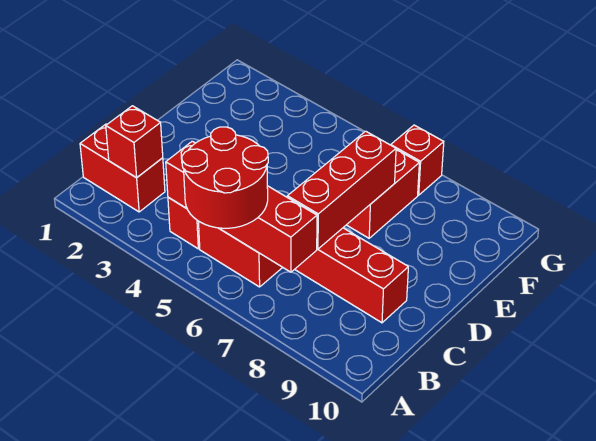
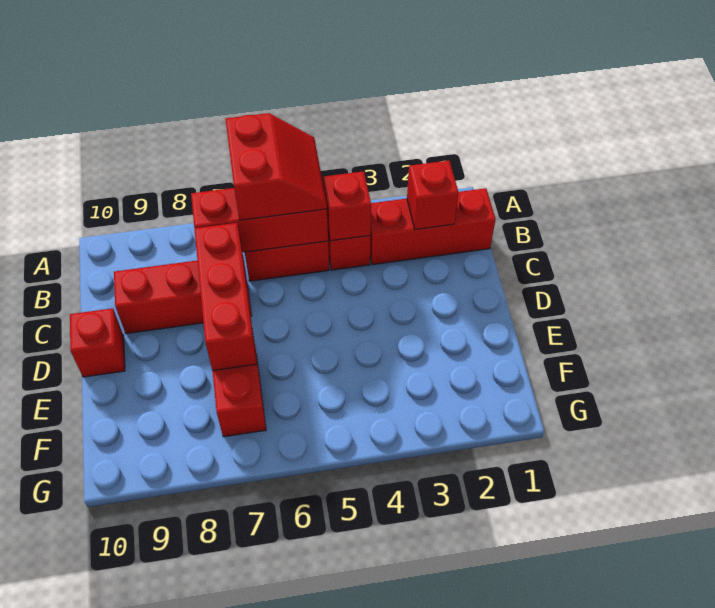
red round brick A5:B6 level 3 -> red slope A5:B6 level 3 top 6
red brick B1:B2 level 1 -> red brick B1:B3 level 1
red brick G7 level 1 -> red brick D10 level 1

